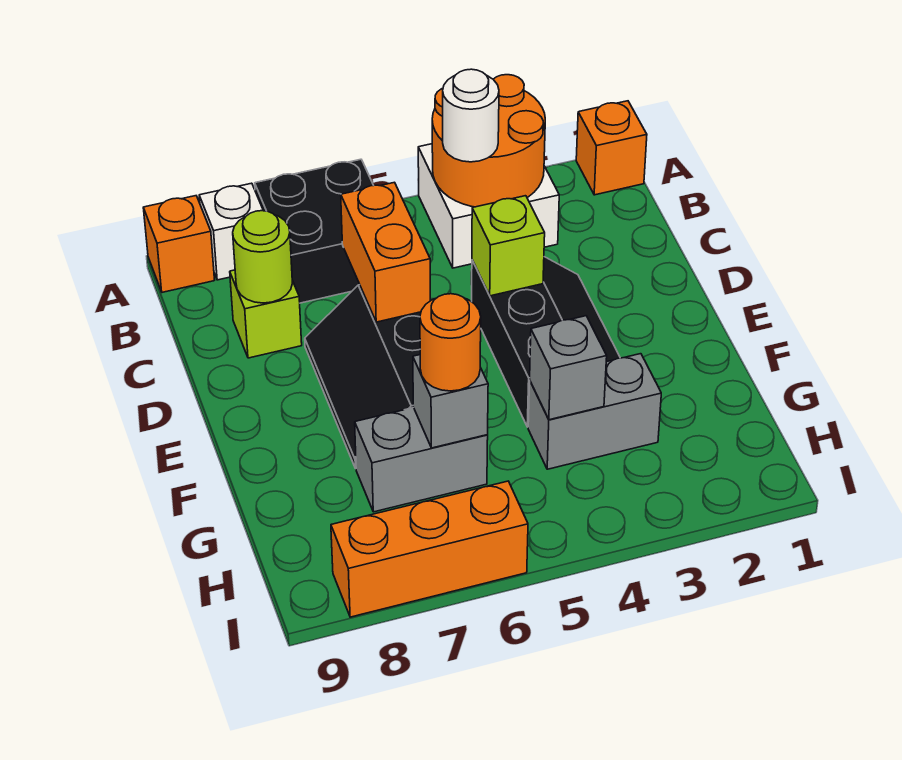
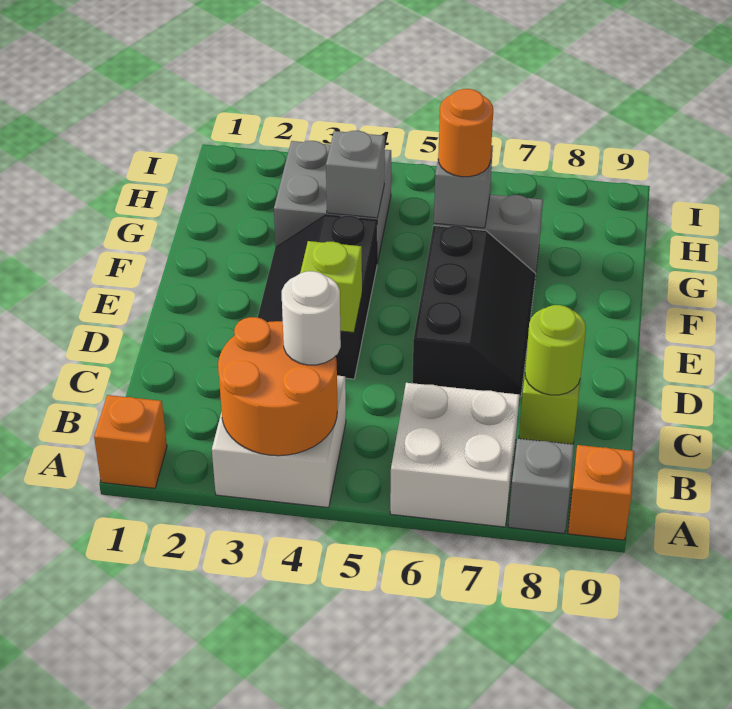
black brick A6:B7 level 1 -> white brick A6:B7 level 1
white brick A8 level 1 -> grey brick A8 level 1
orange brick C6:D6 level 2 -> none
grey brick G3:G4 level 1 -> grey brick G3:H4 level 1
orange brick I6:I8 level 1 -> none

